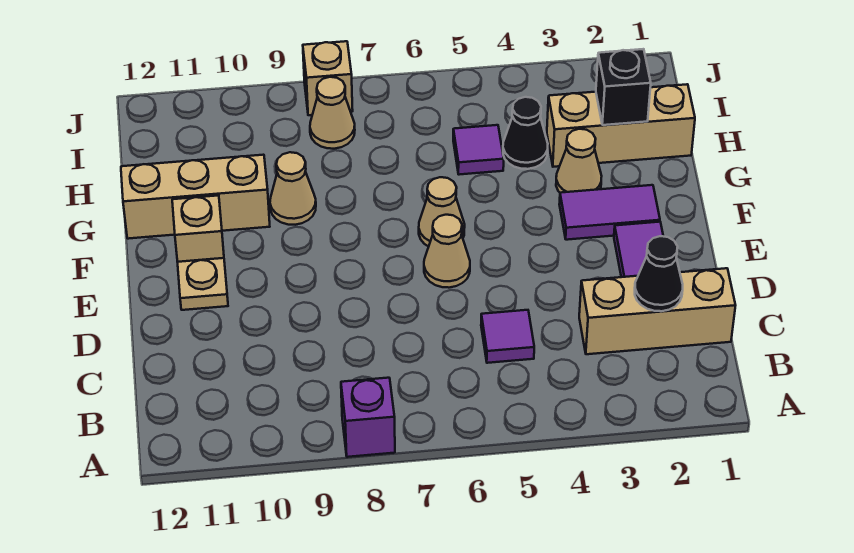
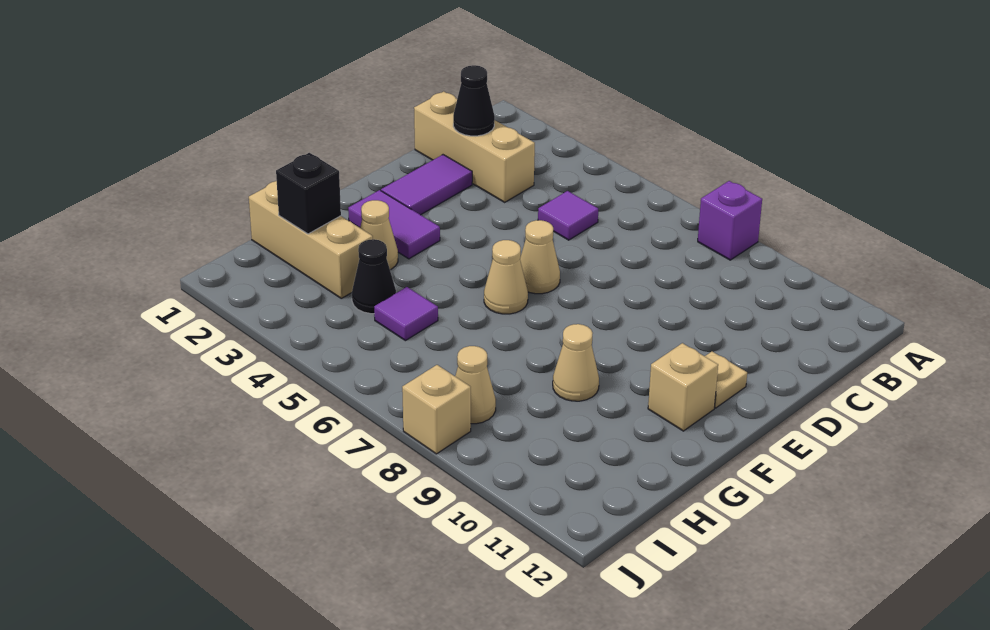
tan brick G10:G12 level 1 -> none

